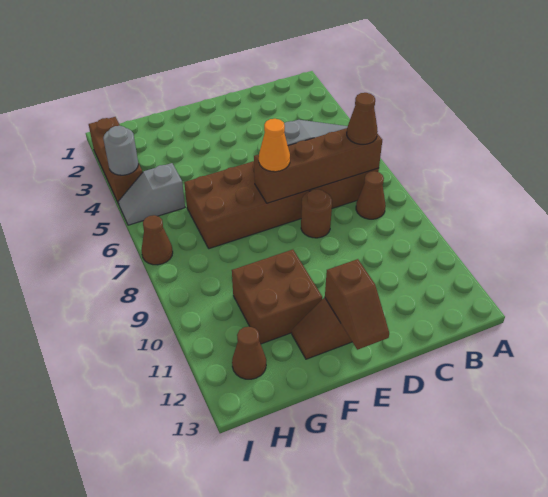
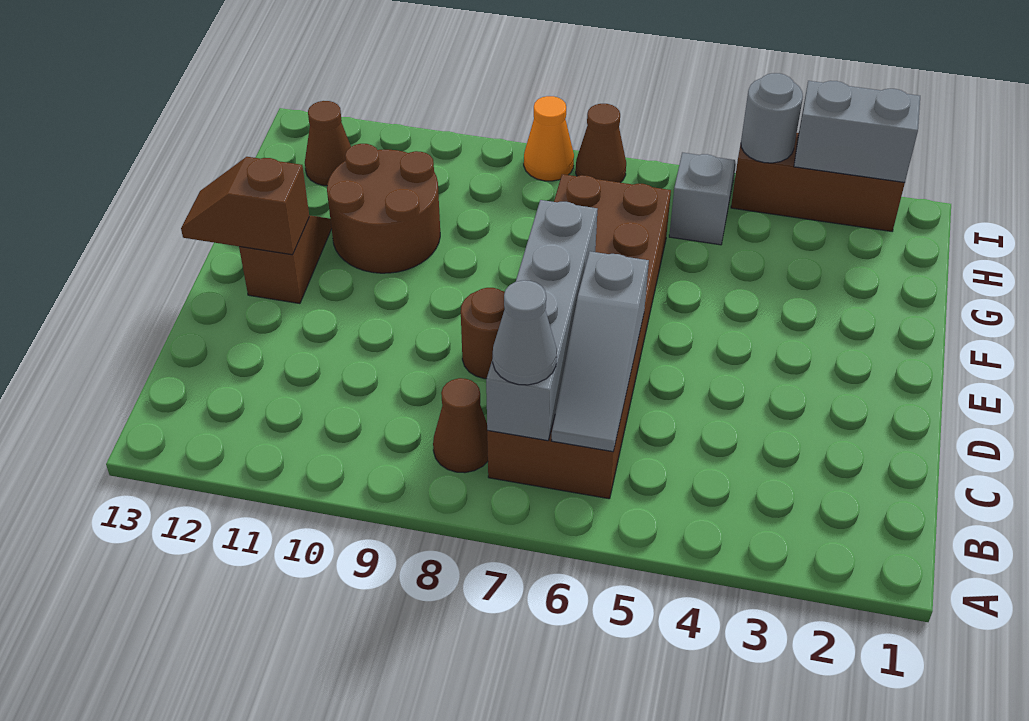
brown brick B7:E7 level 2 -> grey brick B7:E7 level 2
brown cone B7 level 3 -> grey cone B7 level 3
orange cone E7 level 3 -> orange cone I8 level 1
brown brick F10:G11 level 1 -> brown round brick F10:G11 level 1
none -> grey brick I2:I3 level 2

